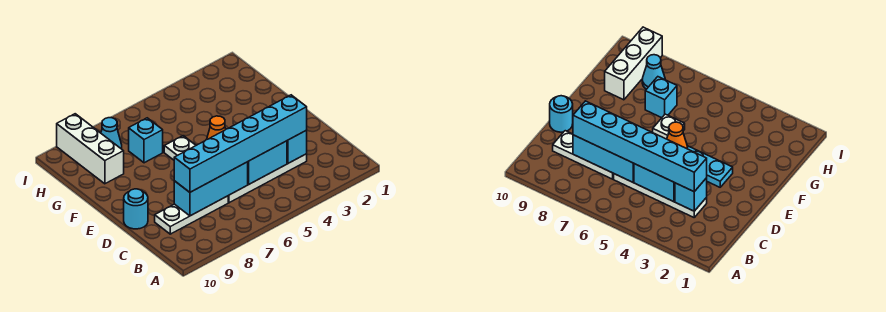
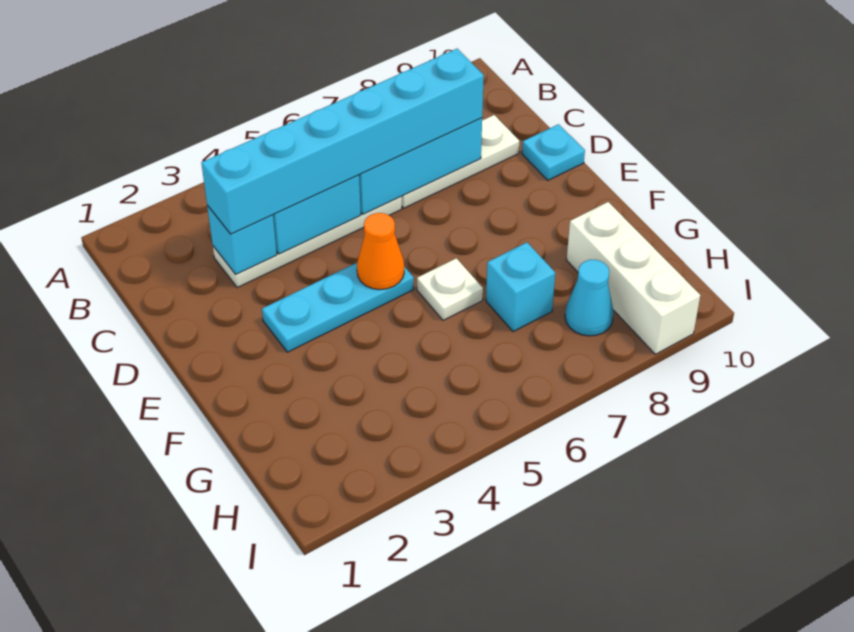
cyan round brick D10 level 1 -> cyan plate D10 level 1

